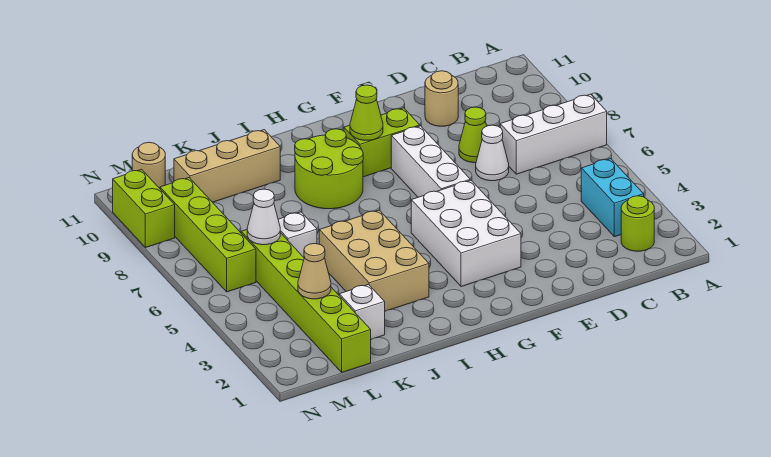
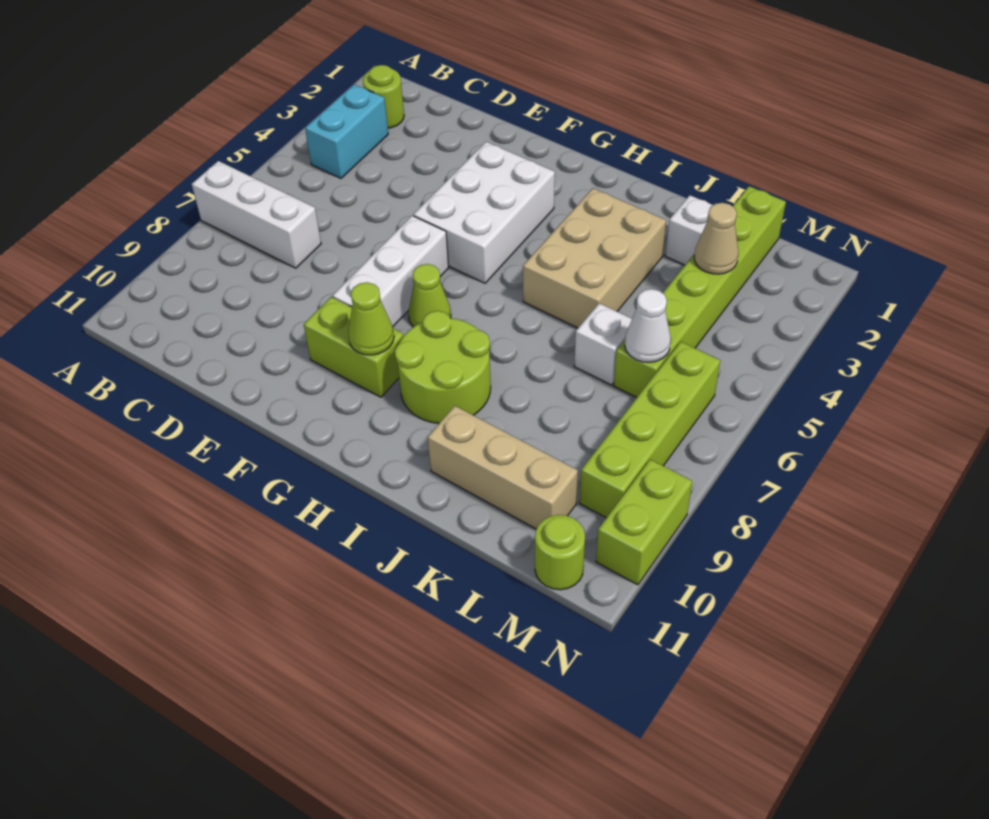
white cone D7 level 1 -> none
lime cone D8 level 1 -> lime cone G7 level 1
tan round brick D10 level 1 -> none
tan round brick M11 level 1 -> lime round brick M11 level 1

